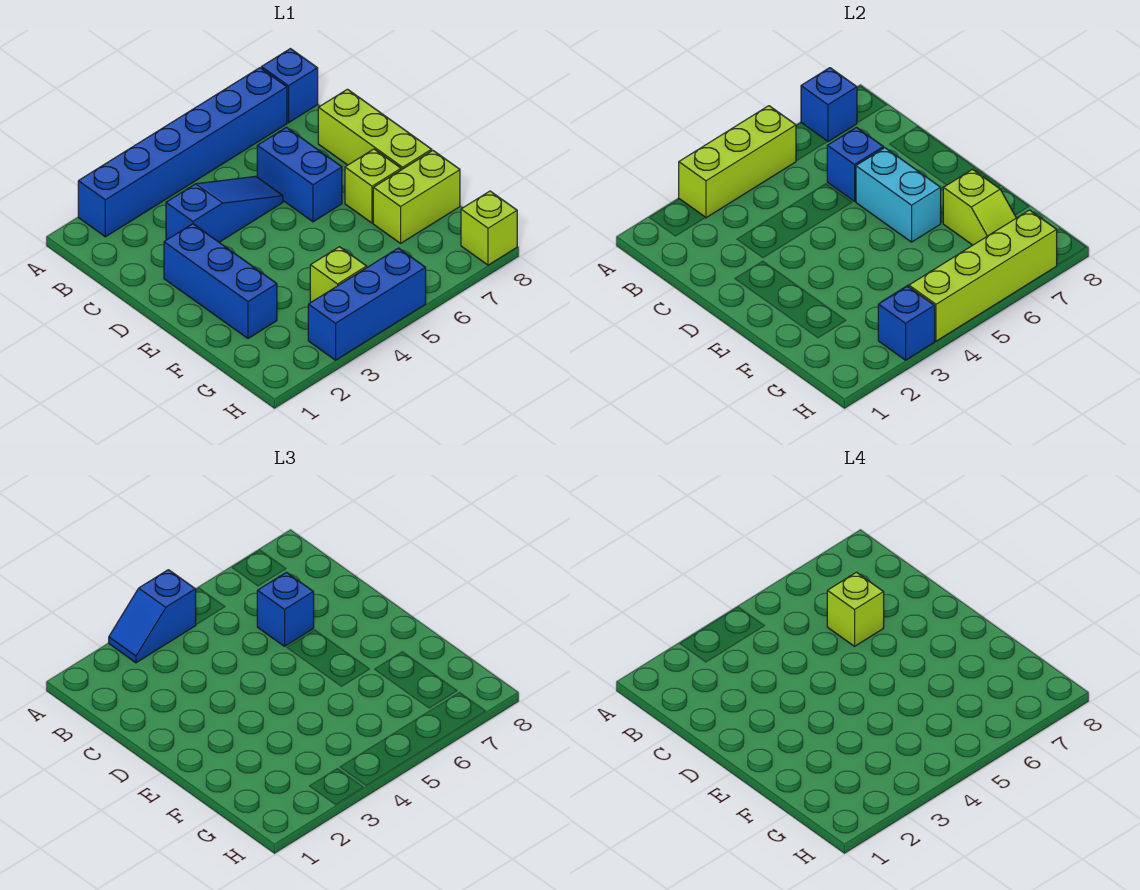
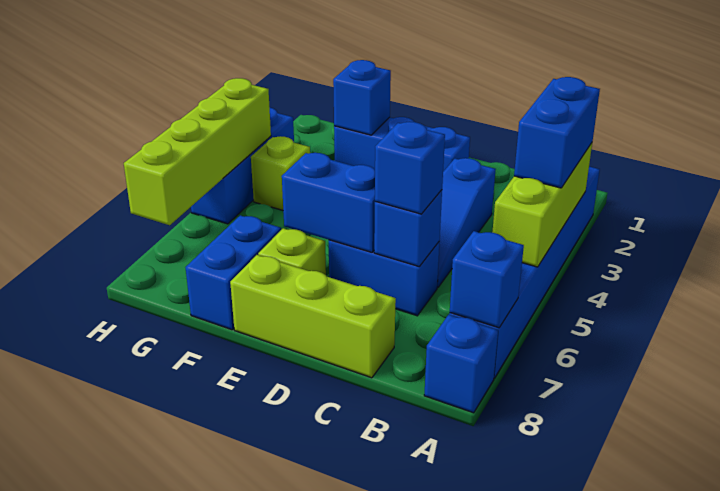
blue slope A3:A4 level 3 top 4 -> blue brick A3:A4 level 3
lime brick C6 level 4 -> none
cyan brick D6:E6 level 2 -> blue brick D6:E6 level 2
lime brick F7:F8 level 1 -> blue brick F7:F8 level 1
lime slope F7:G7 level 2 top F -> none
blue brick H3 level 2 -> blue brick F2 level 2
lime brick H8 level 1 -> none

